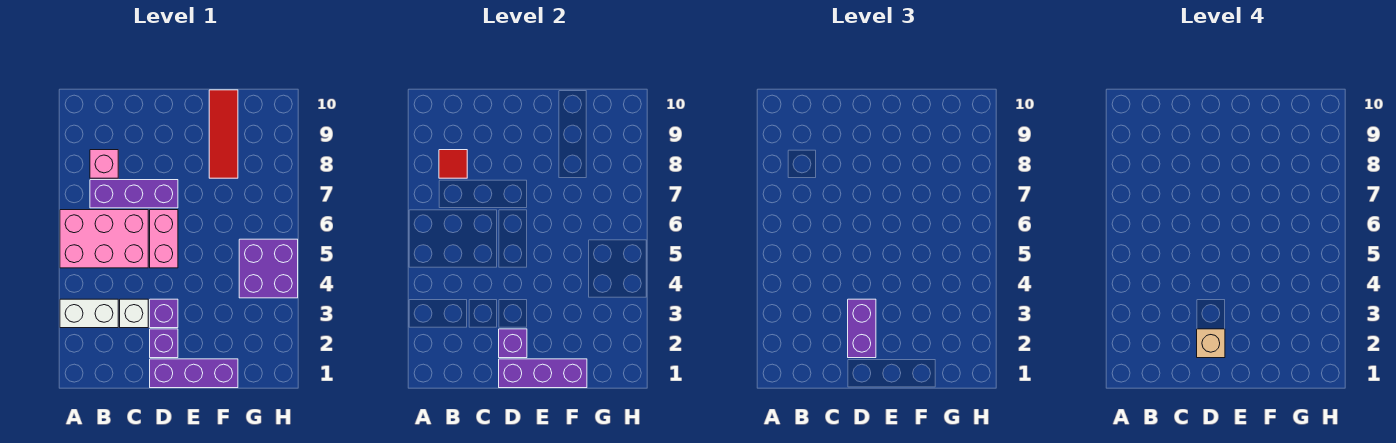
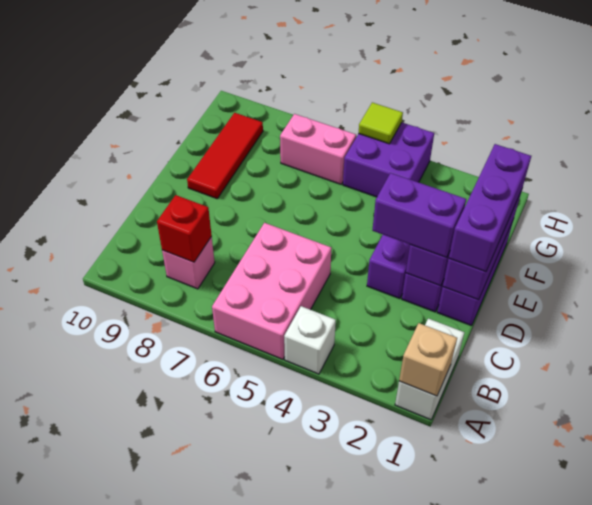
white brick A3:B3 level 1 -> white brick A1:B1 level 1
purple brick B7:D7 level 1 -> purple brick D1:F1 level 3
red tile B8 level 2 -> red brick B8 level 2
white brick C3 level 1 -> white brick A4 level 1
tan brick D2 level 4 -> tan brick A1 level 2
pink brick D5:D6 level 1 -> pink brick G6:G7 level 1
red tile F8:F10 level 1 -> red tile E9:G9 level 1
none -> lime tile H5 level 2

